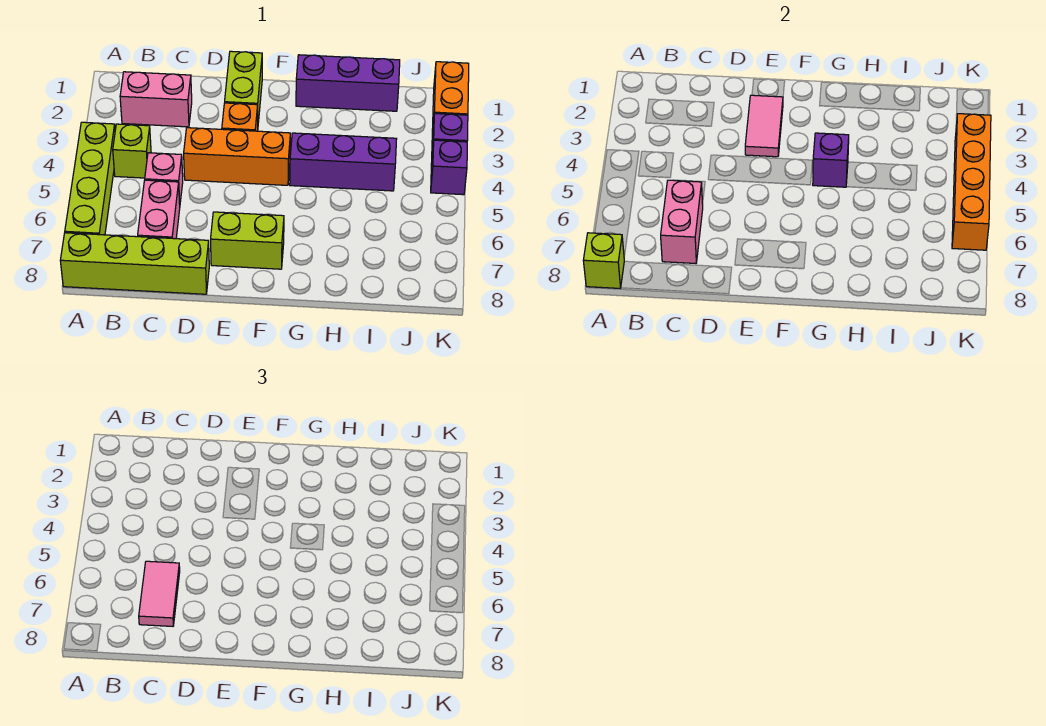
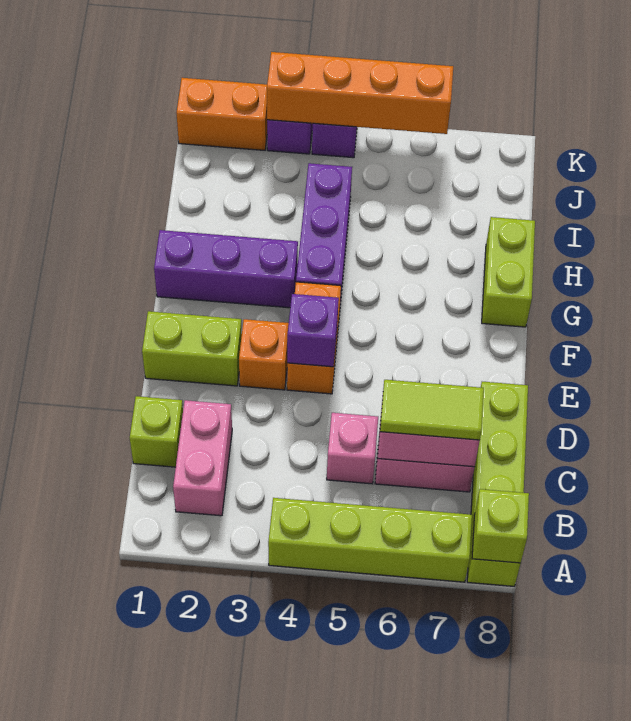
lime brick B4 level 1 -> lime brick C1 level 1
pink tile C6:C7 level 3 -> lime tile C6:C7 level 3
orange brick D4:F4 level 1 -> orange brick E4:F4 level 1
pink tile E2:E3 level 2 -> none
lime brick E7:F7 level 1 -> lime brick G8:H8 level 1
purple brick G1:I1 level 1 -> purple brick G1:G3 level 1
purple brick G4 level 2 -> purple brick E4 level 2

